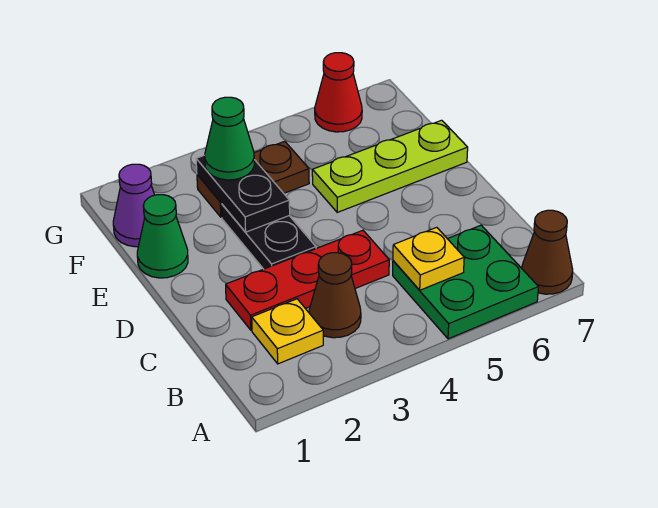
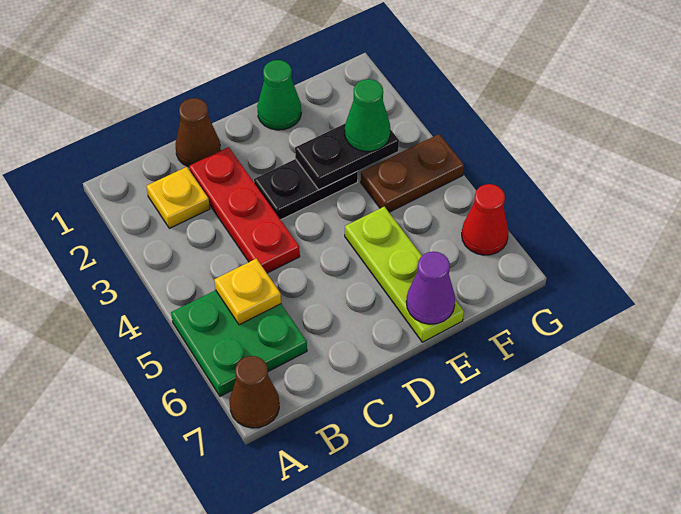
brown cone B3 level 1 -> brown cone C1 level 1
purple cone F1 level 1 -> purple cone E7 level 2
brown plate F3:F4 level 1 -> brown plate F4:G4 level 1

